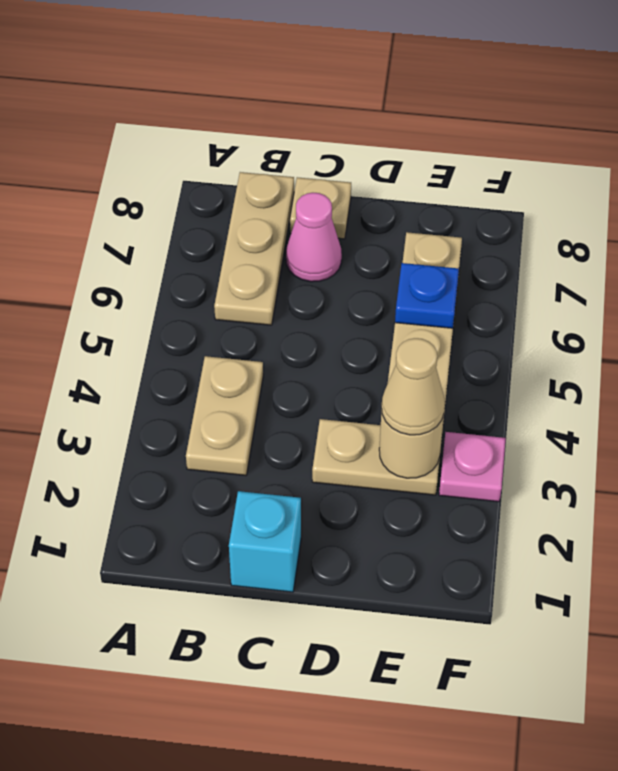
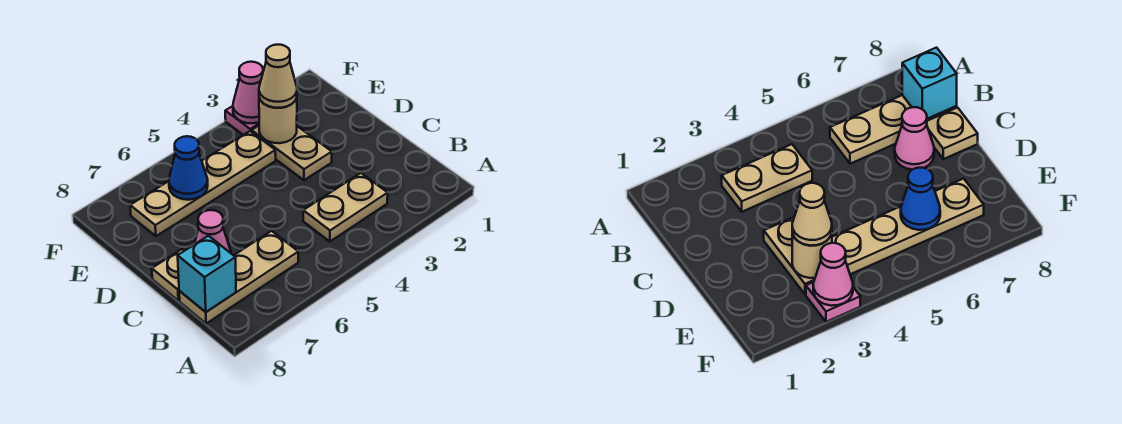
cyan brick C1 level 1 -> cyan brick B8 level 2
blue plate E6 level 2 -> blue cone E6 level 2
none -> pink cone F3 level 2

